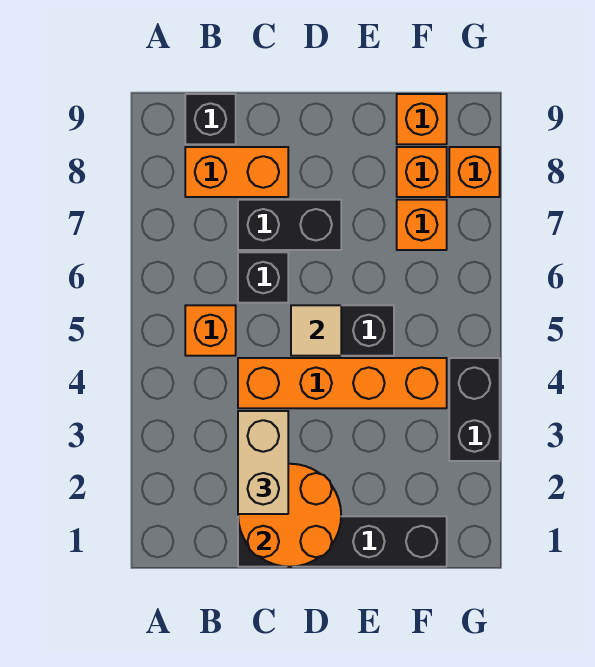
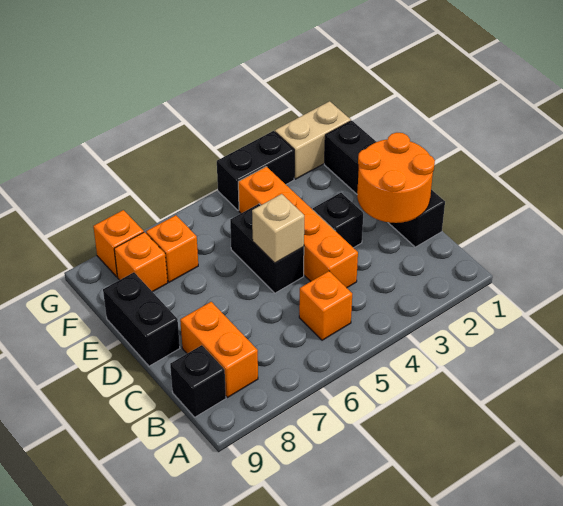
tan brick C2:C3 level 3 -> tan brick G1:G2 level 1
black brick C6 level 1 -> black brick D3 level 1
black brick C7:D7 level 1 -> black brick D9:E9 level 1
tan tile D5 level 2 -> tan brick D5 level 2
orange brick F9 level 1 -> none

